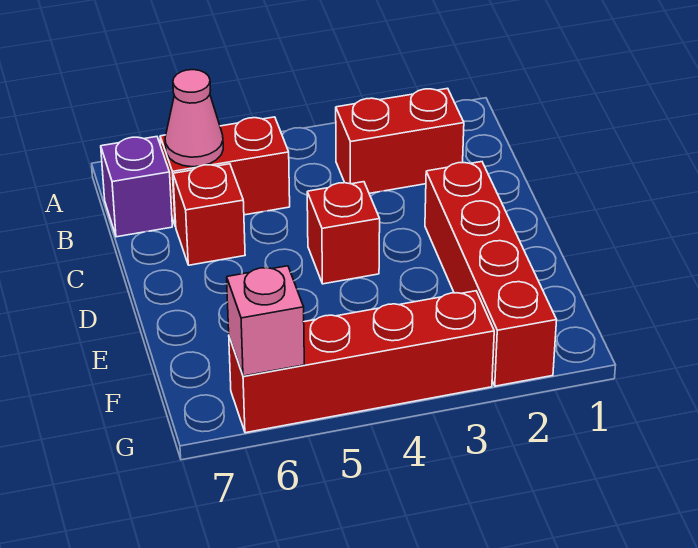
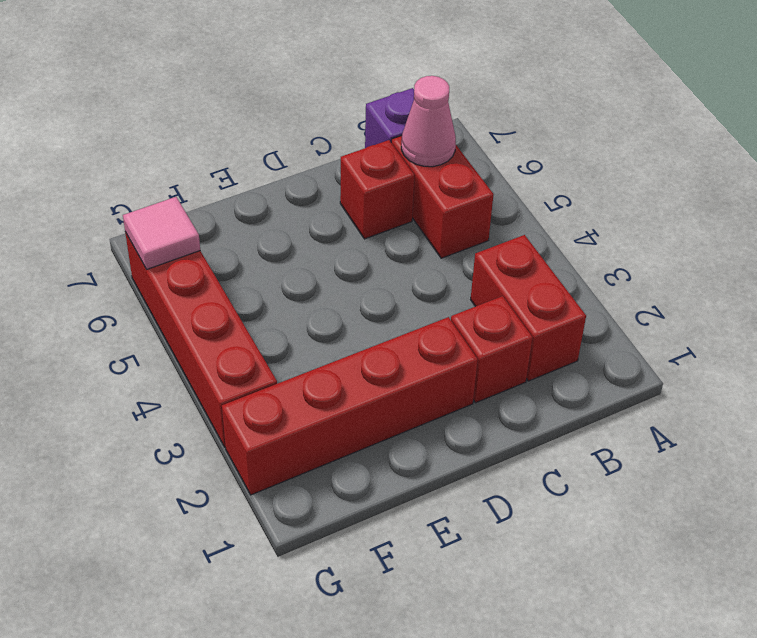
red brick D4 level 1 -> red brick C2 level 1
pink brick G6 level 2 -> pink tile G6 level 2

